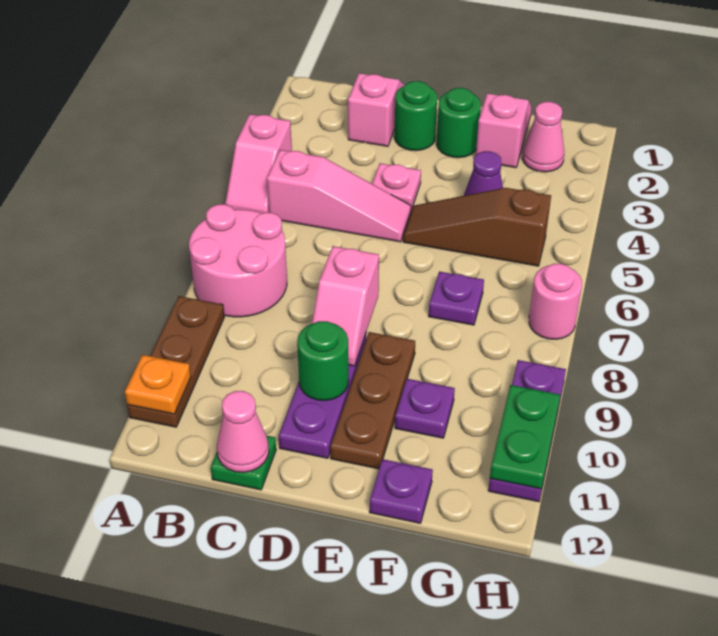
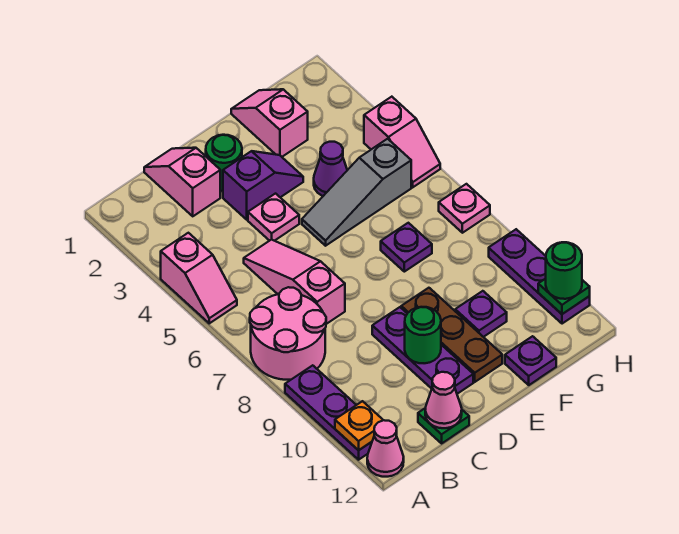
brown plate A9:A11 level 1 -> purple plate A9:A11 level 1
pink slope B5:D5 level 1 top B -> pink slope C5:C7 level 1 top 7
none -> purple slope D3:E3 level 1 top D
pink slope D8:D9 level 2 top 8 -> pink slope H4:H5 level 1 top 4
green round brick E2 level 1 -> green round brick H11 level 3
brown slope E5:G5 level 1 top G -> grey slope E5:G5 level 1 top G
pink cone G2 level 1 -> pink cone A12 level 1
pink round brick H7 level 1 -> pink plate H7 level 1
green plate H10:H11 level 2 -> green plate H11 level 2

